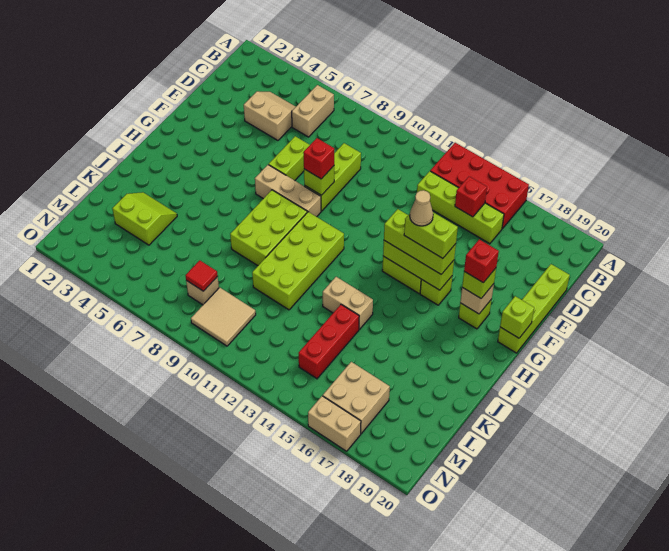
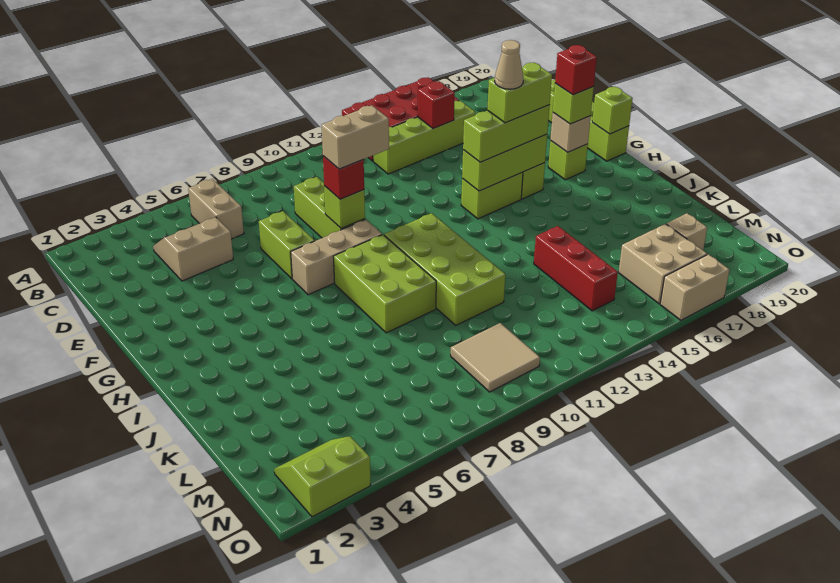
tan brick J13:J14 level 1 -> tan brick F9:F10 level 4
lime slope K3:L4 level 1 top L -> lime slope N2:O3 level 1 top O
tan brick M8 level 1 -> tan brick M18 level 1
red tile M8 level 2 -> none

